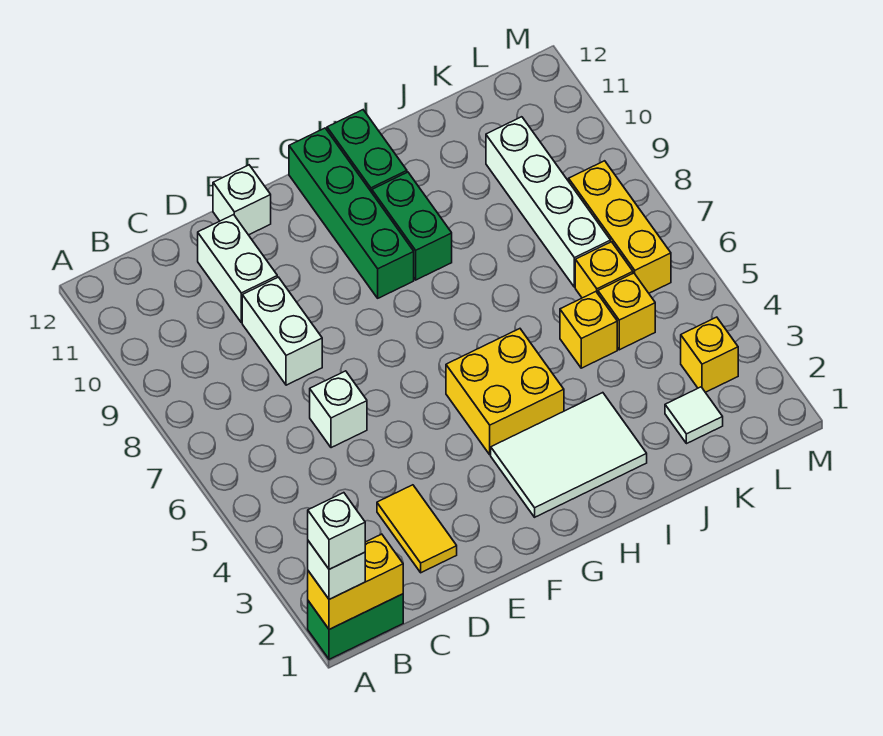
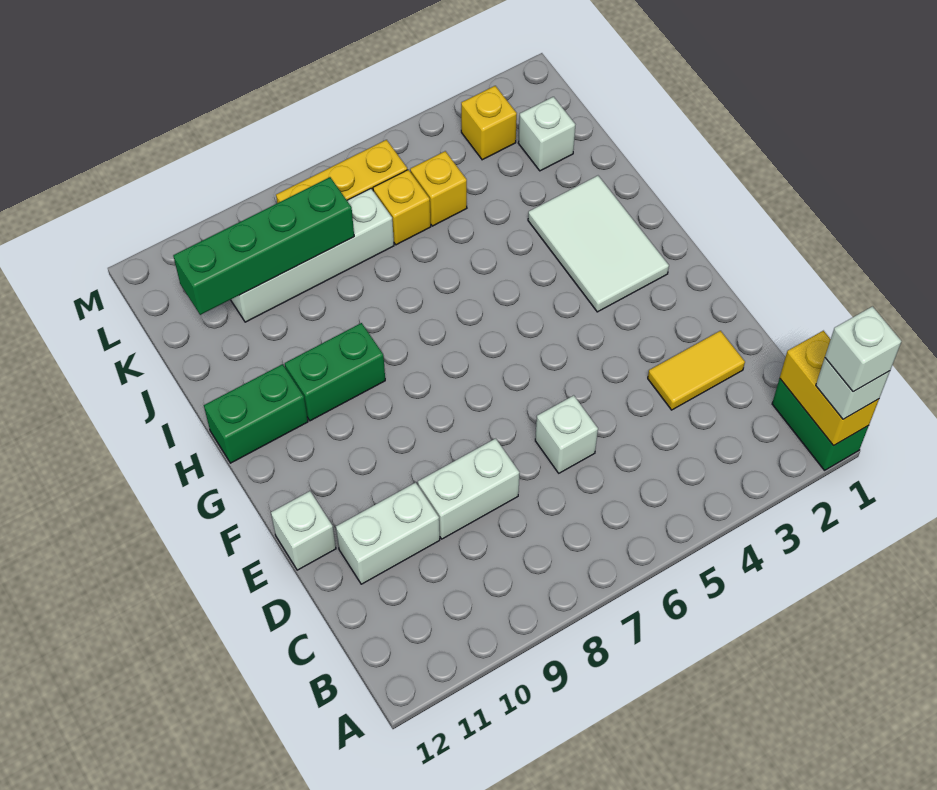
yellow brick G4:H5 level 1 -> none
green brick G9:G12 level 1 -> green brick K8:K11 level 2
yellow brick J5 level 1 -> none
white tile K2 level 1 -> white brick K2 level 1

